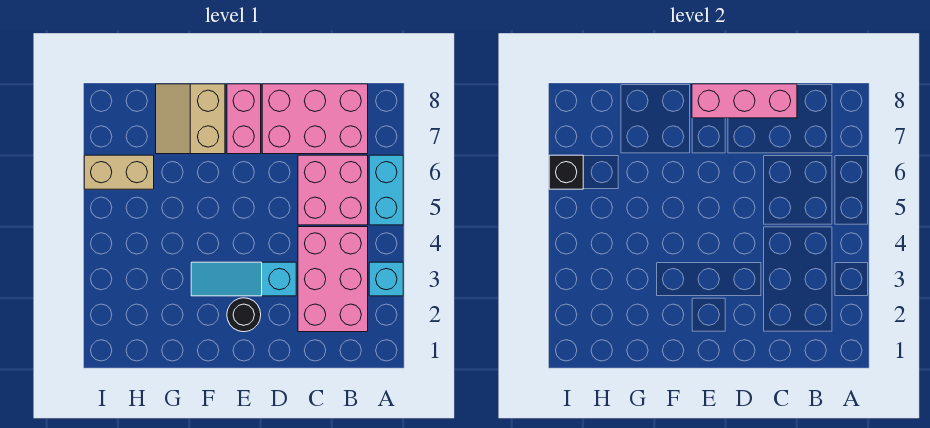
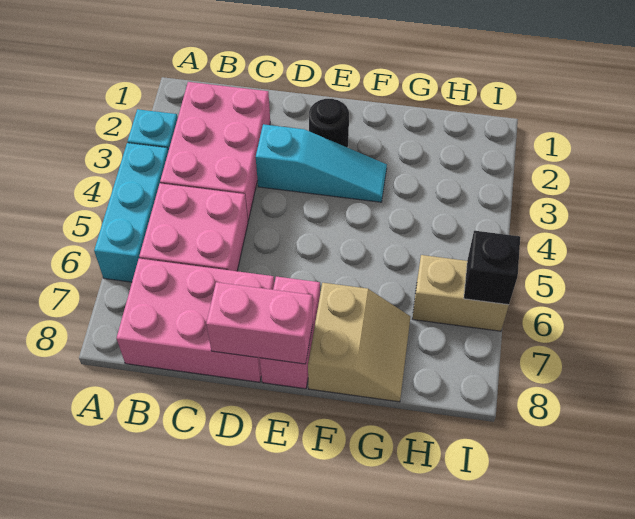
cyan brick A5:A6 level 1 -> cyan brick A4:A6 level 1
pink brick C8:E8 level 2 -> pink brick D8:E8 level 2

